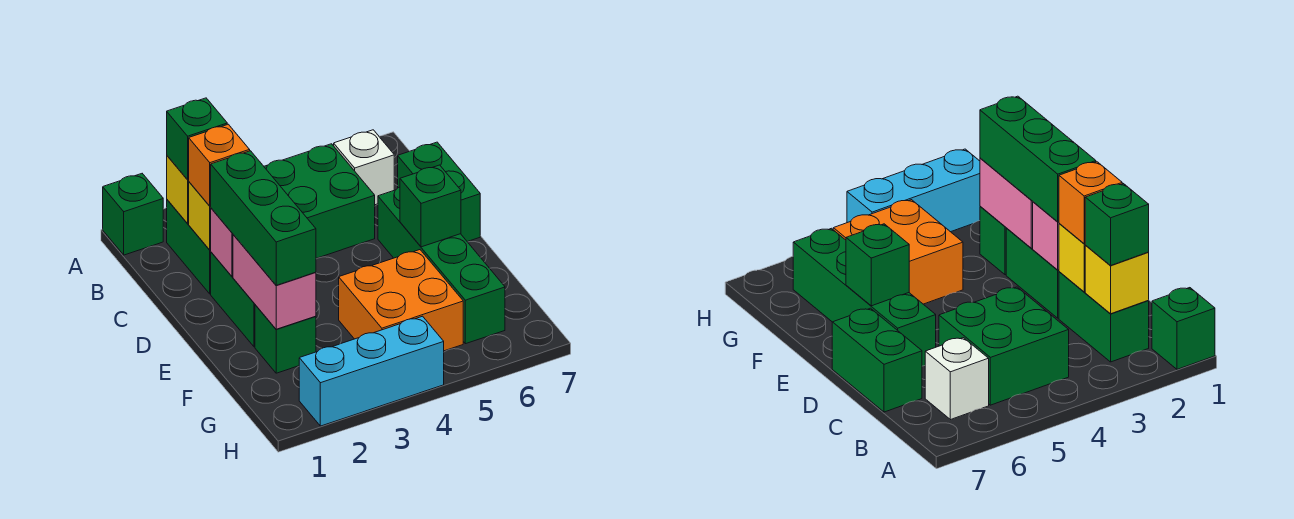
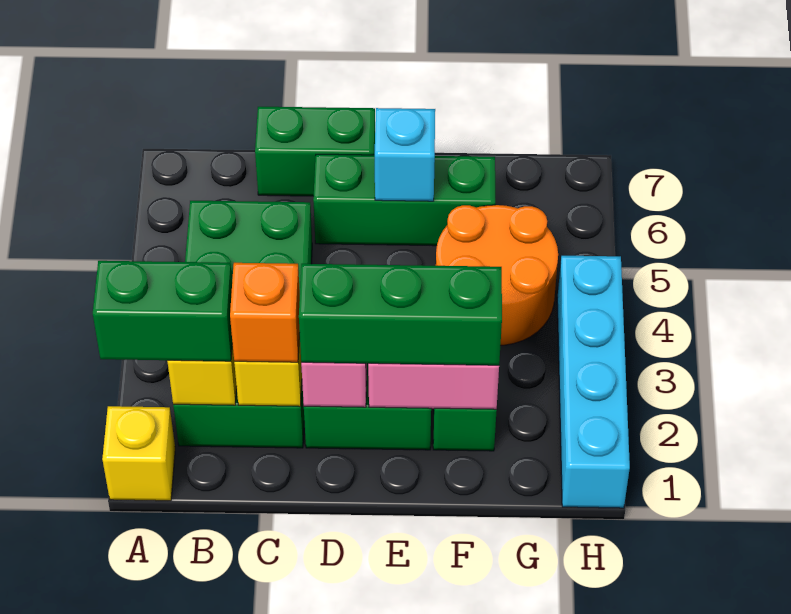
green brick A1 level 1 -> yellow brick A1 level 1
green brick B2 level 3 -> green brick A2:B2 level 3
white brick B6 level 1 -> none
green brick D6:G6 level 1 -> green brick D6:F6 level 1
green brick E6 level 2 -> cyan brick E6 level 2
orange brick F4:G5 level 1 -> orange round brick F4:G5 level 1
cyan brick H2:H4 level 1 -> cyan brick H1:H4 level 1

